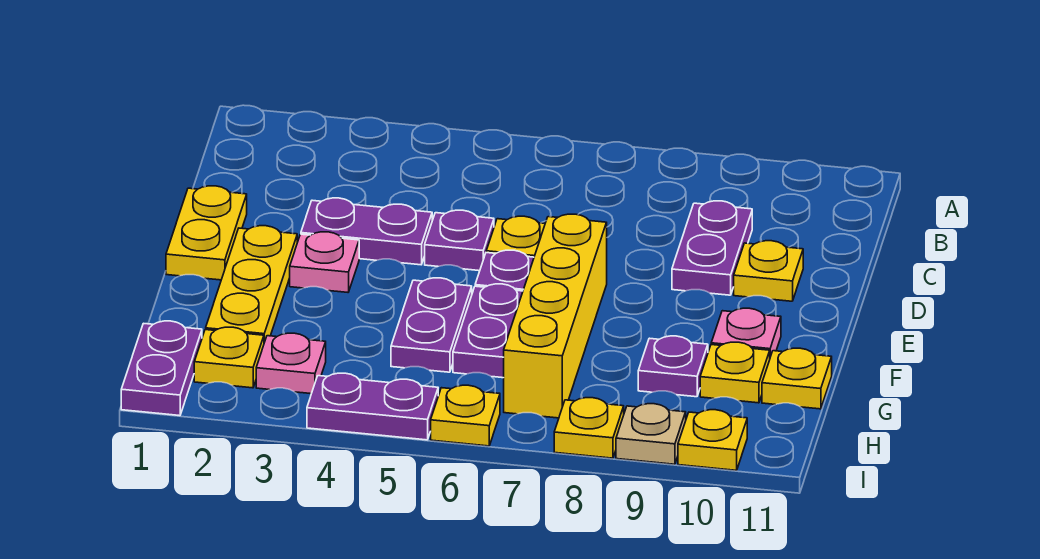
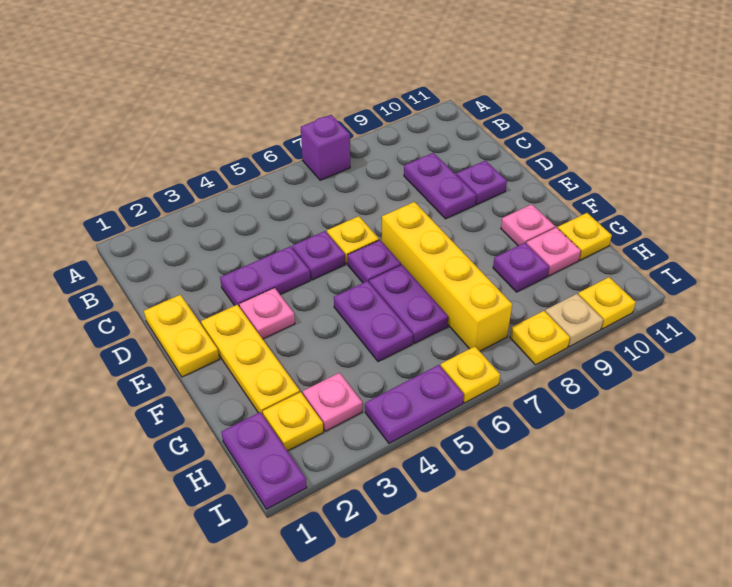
none -> purple brick A7 level 1
yellow plate D10 level 1 -> purple plate D10 level 1
yellow plate G10 level 1 -> pink plate G10 level 1

